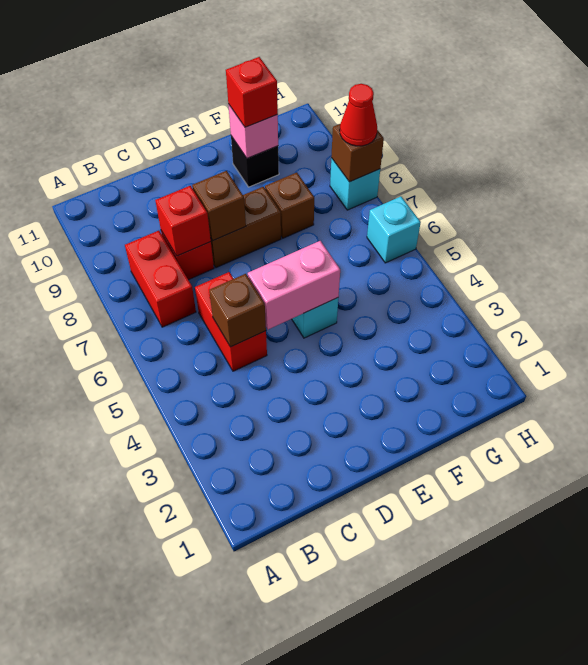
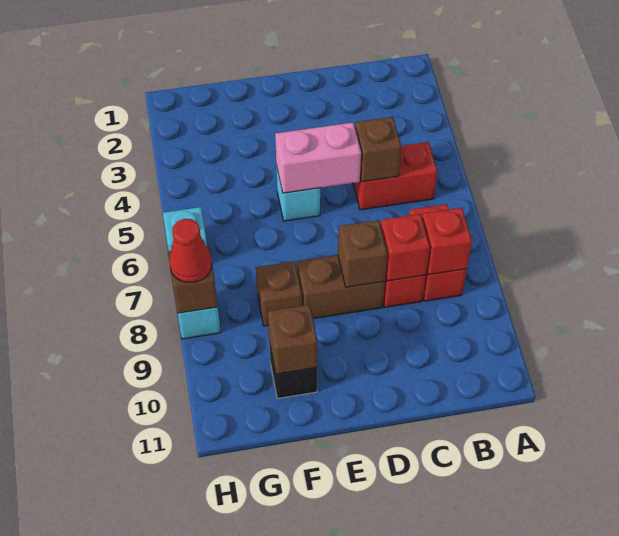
red brick C5:C6 level 1 -> red brick B5:C5 level 1
pink brick F10 level 2 -> brown brick F10 level 2
red brick F10 level 3 -> red brick B8 level 2

